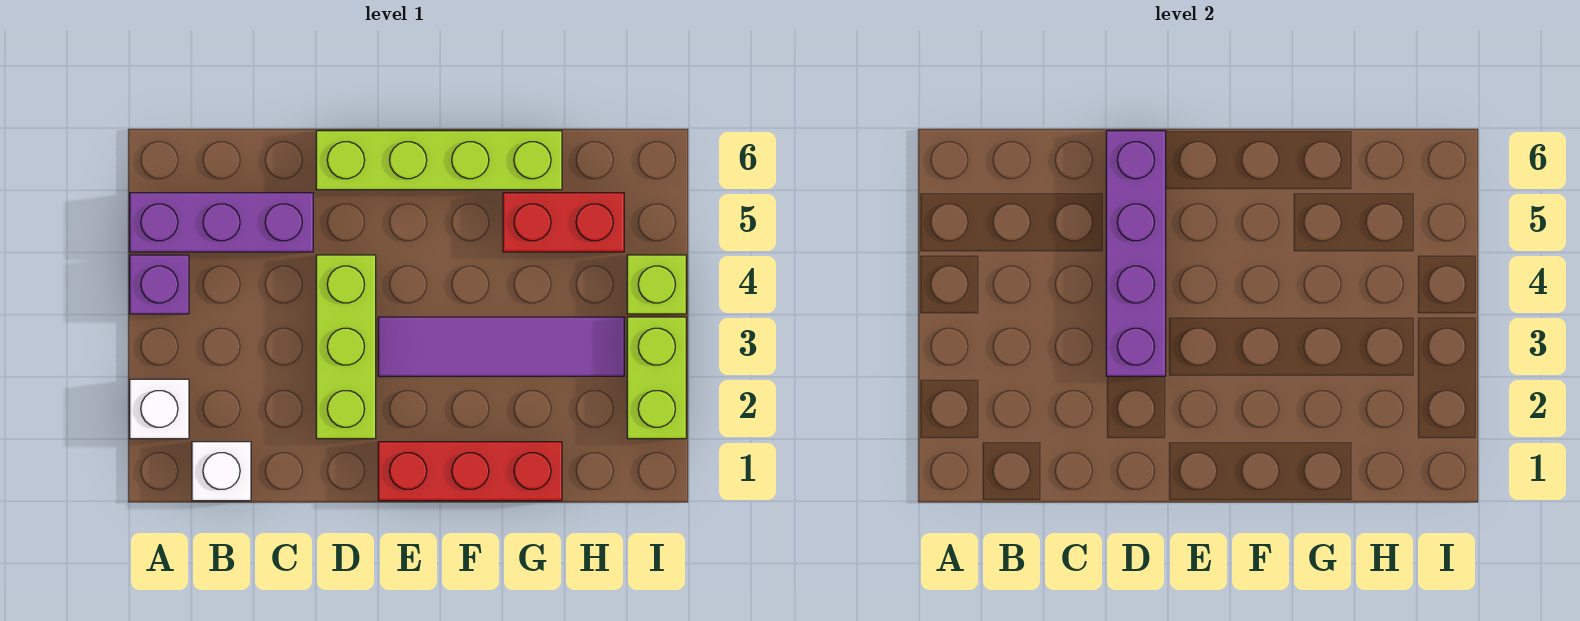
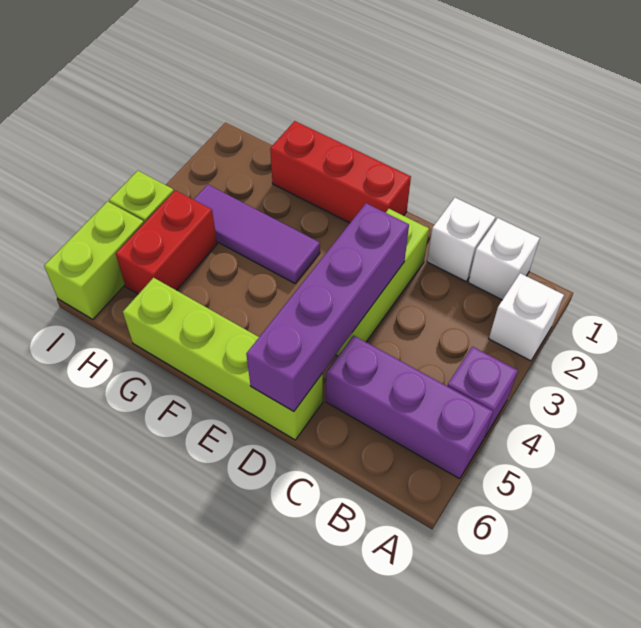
none -> white brick C1 level 1
purple tile E3:H3 level 1 -> purple tile F3:H3 level 1
red brick G5:H5 level 1 -> red brick H4:H5 level 1
lime brick I2:I3 level 1 -> lime brick I5:I6 level 1

